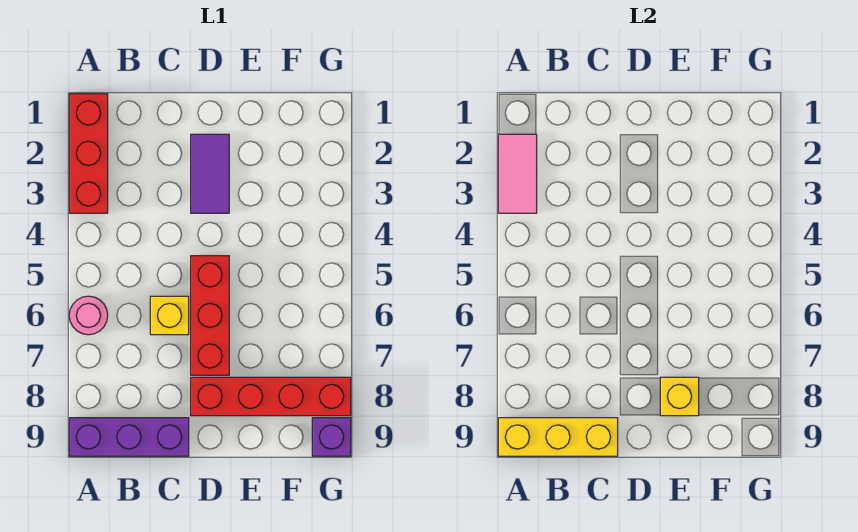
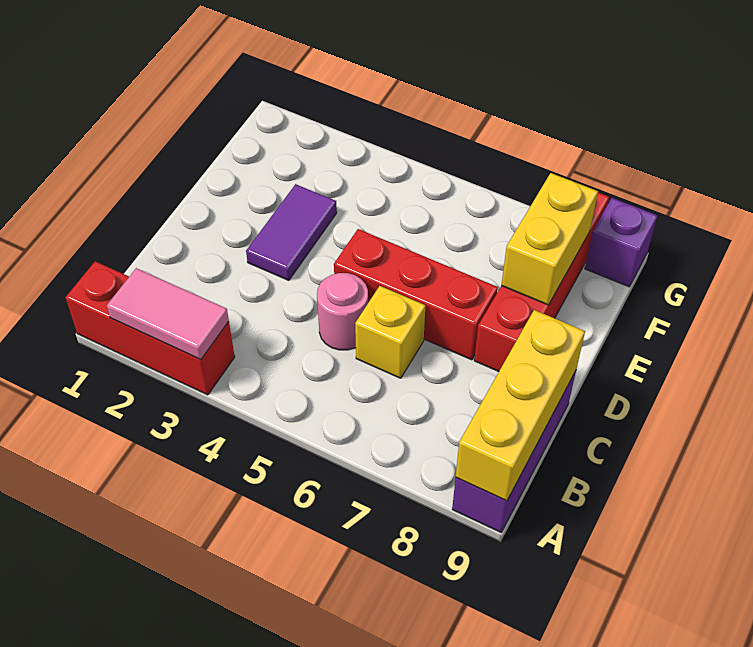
pink round brick A6 level 1 -> pink round brick C5 level 1
purple tile D2:D3 level 1 -> purple tile D3:E3 level 1
yellow brick E8 level 2 -> yellow brick E8:F8 level 2

